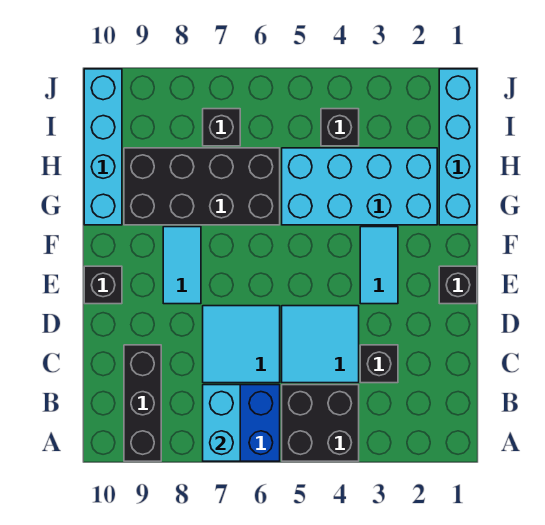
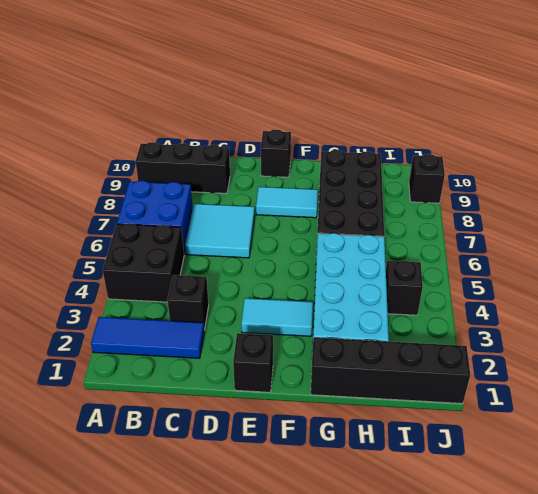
none -> blue tile A2:C2 level 1
cyan brick A7:B7 level 2 -> none
cyan tile C4:D5 level 1 -> none
cyan brick G1:J1 level 1 -> black brick G1:J1 level 1
cyan brick G10:J10 level 1 -> none
black brick I7 level 1 -> black brick J9 level 1

